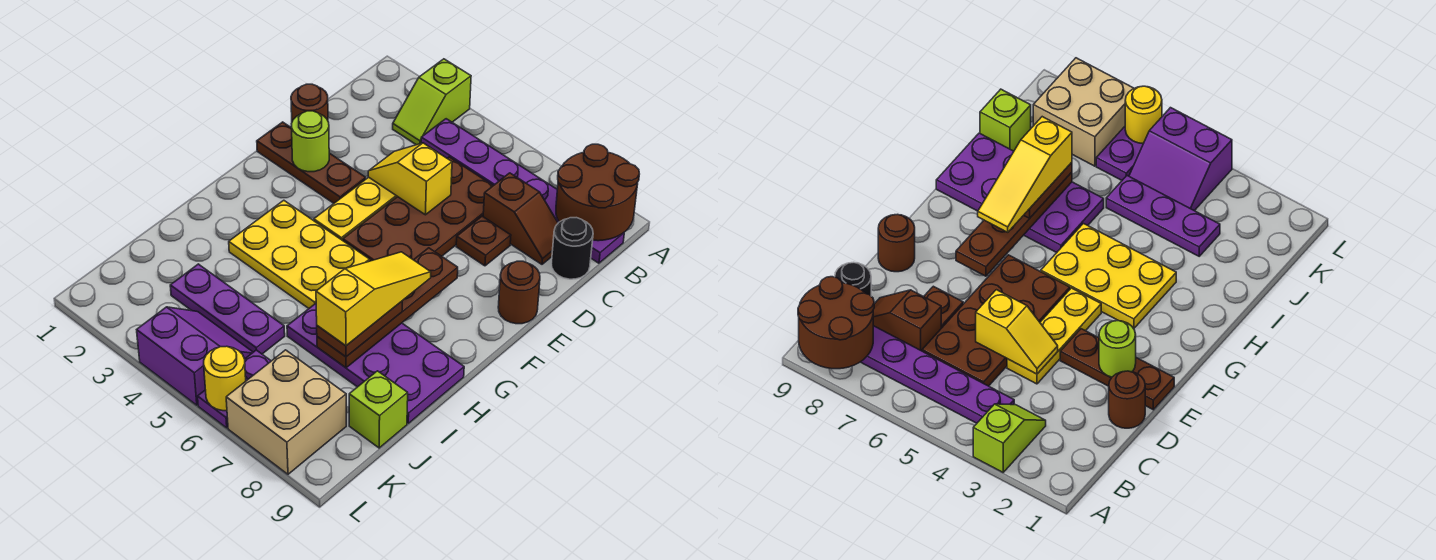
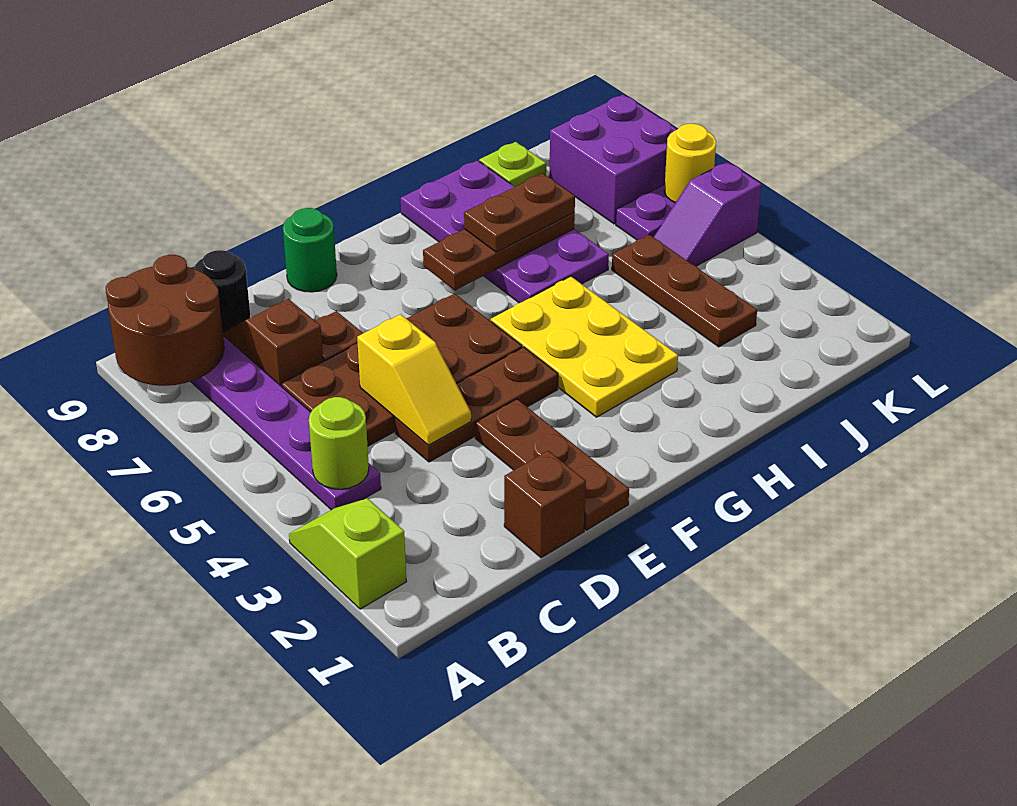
lime slope A3:B3 level 1 top A -> lime slope A2:A3 level 1 top 2
brown round brick D1 level 1 -> brown brick D1 level 1
yellow plate D4:F4 level 1 -> brown plate D4:F4 level 1
lime round brick E2 level 2 -> lime round brick B4 level 2
brown round brick E9 level 1 -> green round brick E9 level 1
brown plate F7:I7 level 2 -> brown plate G7:I7 level 2
yellow slope G7:I7 level 4 top I -> none
purple plate J3:J5 level 1 -> brown plate J3:J5 level 1
lime brick J9 level 1 -> lime plate J9 level 1
purple slope K4:L5 level 1 top L -> purple slope K5:L5 level 1 top L
tan brick K7:L8 level 1 -> purple brick K7:L8 level 1

